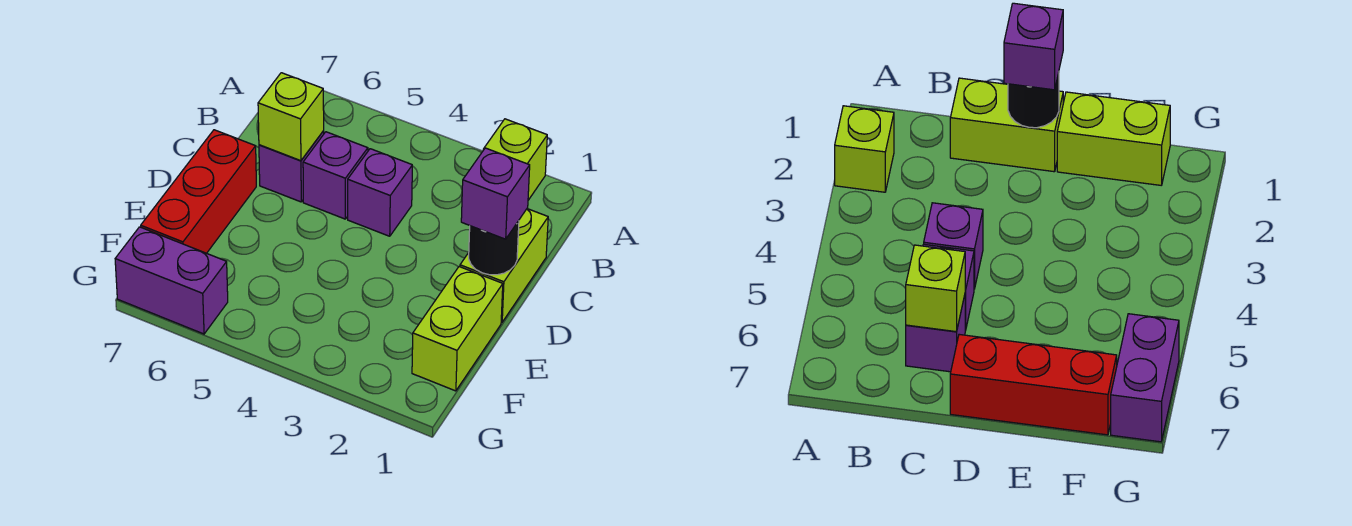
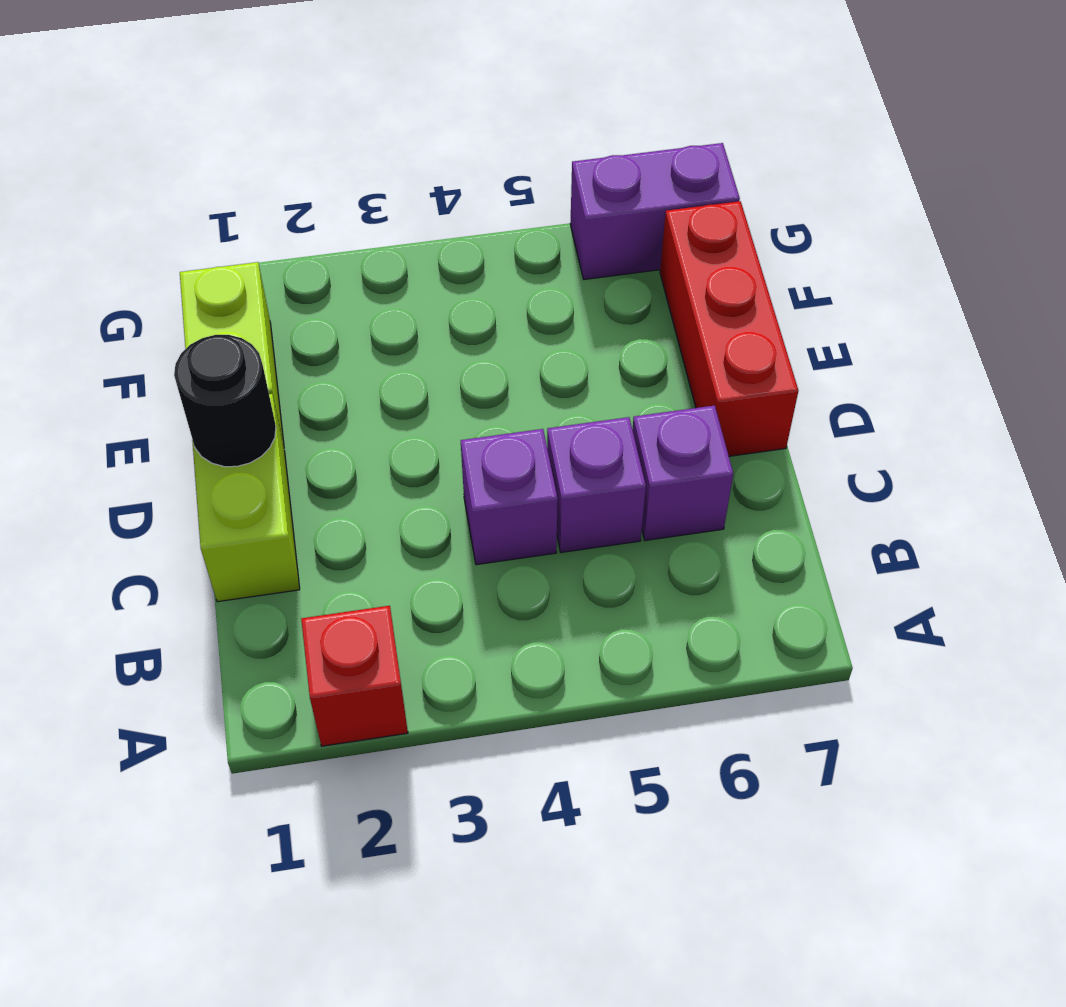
lime brick A2 level 1 -> red brick A2 level 1
lime brick C6 level 2 -> none
purple brick D1 level 3 -> none

